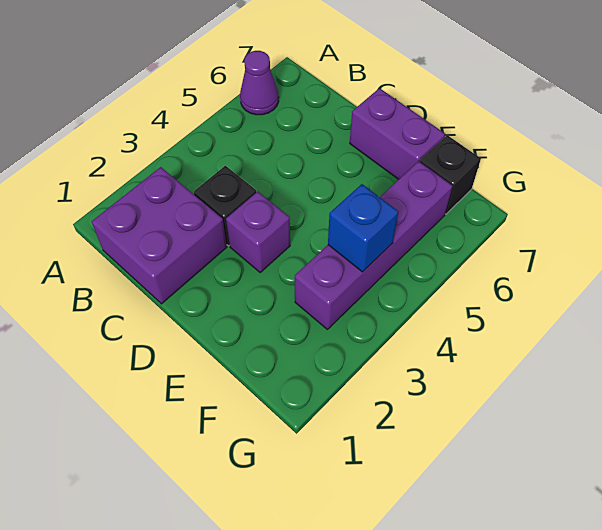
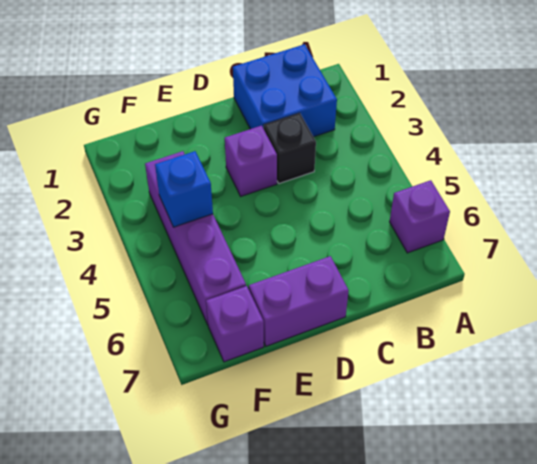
purple cone A6 level 1 -> purple brick A6 level 1
purple brick B1:C2 level 1 -> blue brick B1:C2 level 1
black brick F7 level 1 -> purple brick F7 level 1

